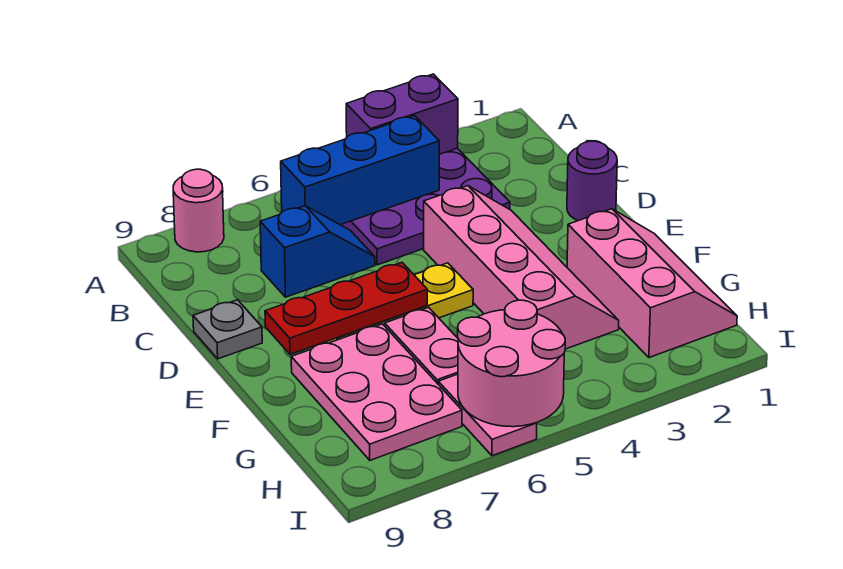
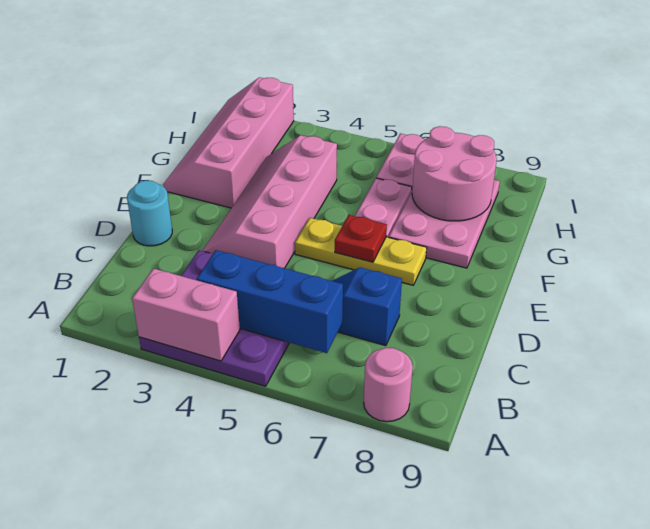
purple brick A3:A4 level 2 -> pink brick A3:A4 level 2
purple round brick D1 level 1 -> cyan round brick D1 level 1
grey plate D9 level 1 -> none
red plate E6:E8 level 2 -> red plate E6 level 2
pink slope F1:H2 level 1 top 2 -> pink slope F1:I2 level 1 top 2
pink round brick H5:I6 level 2 -> pink round brick G7:H8 level 2

